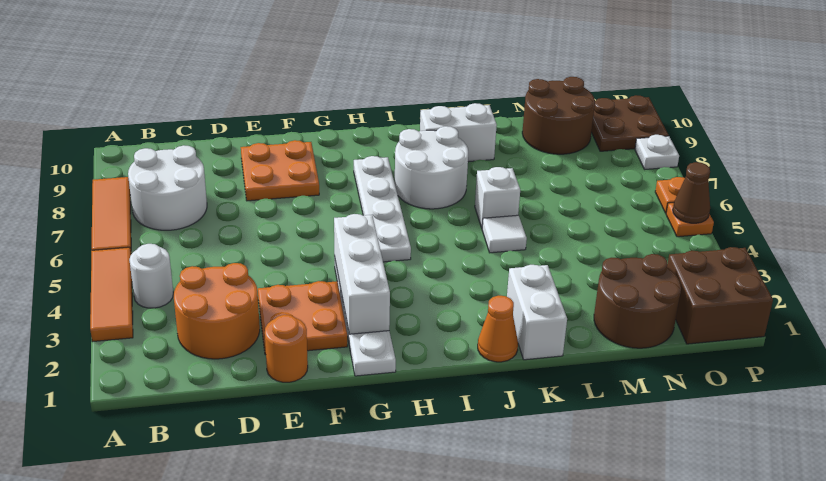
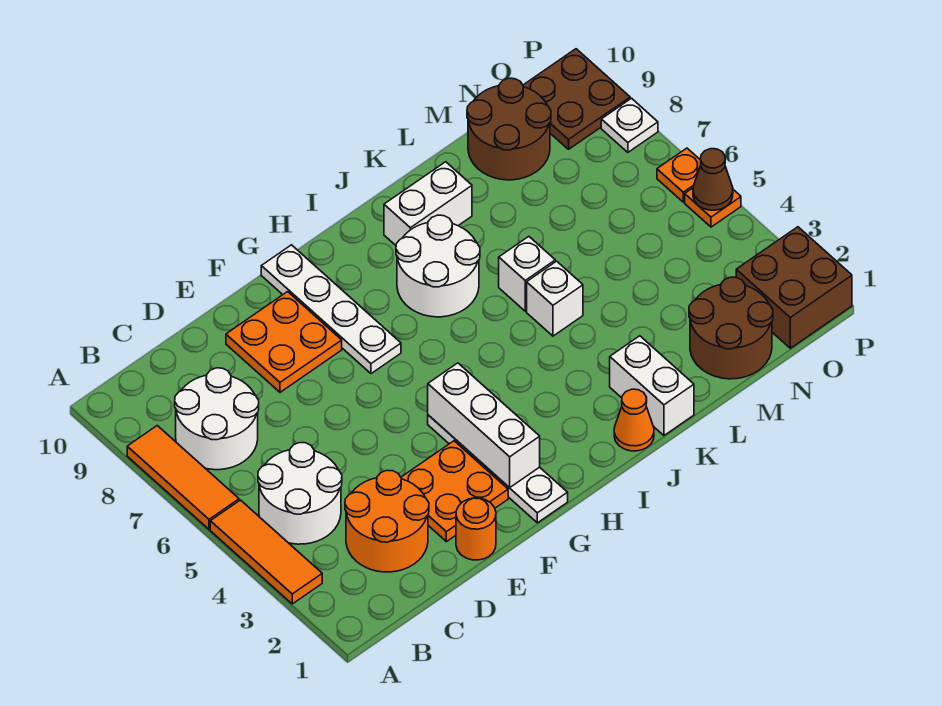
white round brick B4 level 1 -> white round brick B4:C5 level 1
white plate H5:H8 level 1 -> white plate G7:G10 level 1
white tile K5 level 1 -> white brick K5 level 1

